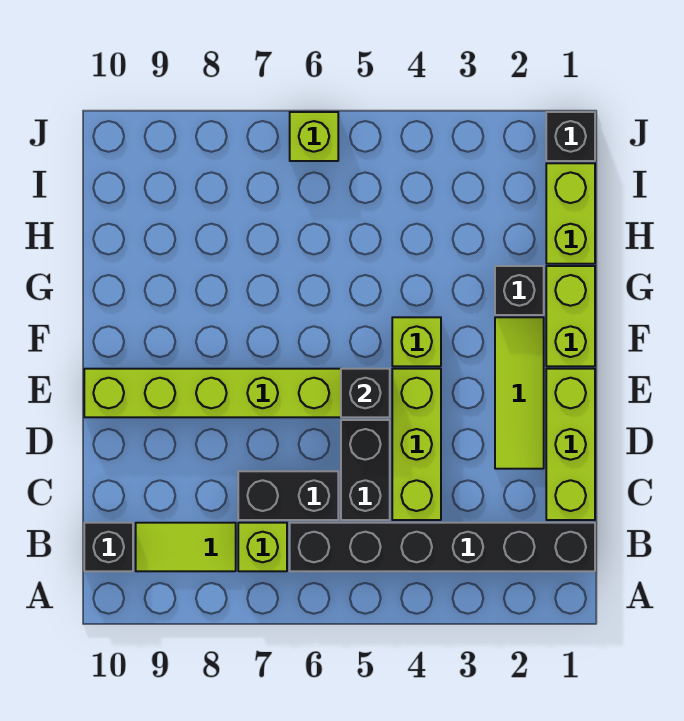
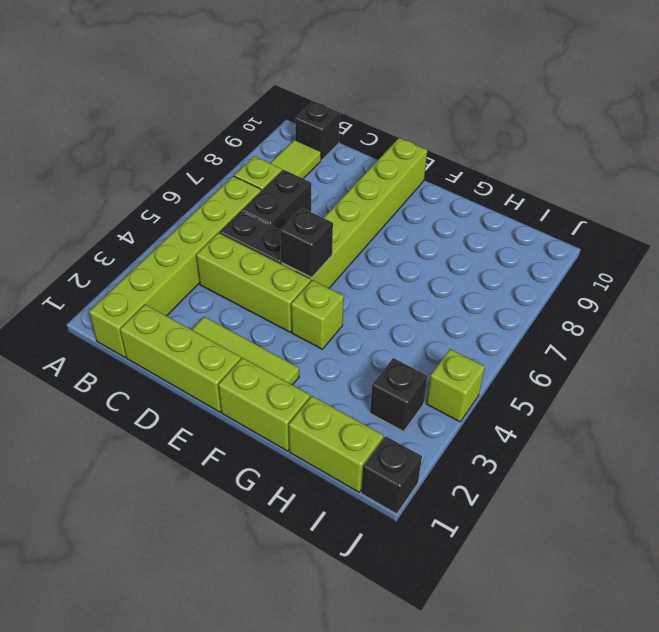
black brick B1:B6 level 1 -> lime brick B1:B6 level 1
black brick G2 level 1 -> black brick I3 level 1
lime brick J6 level 1 -> lime brick J4 level 1

